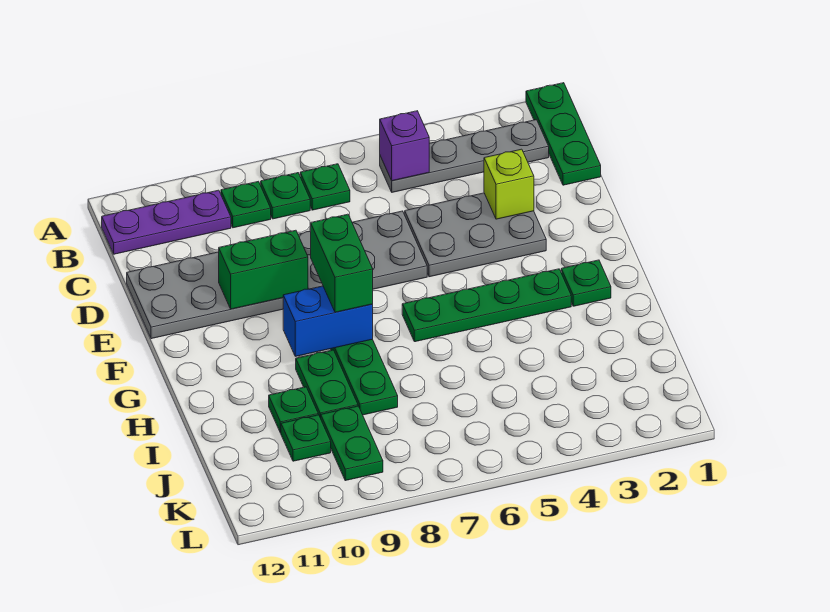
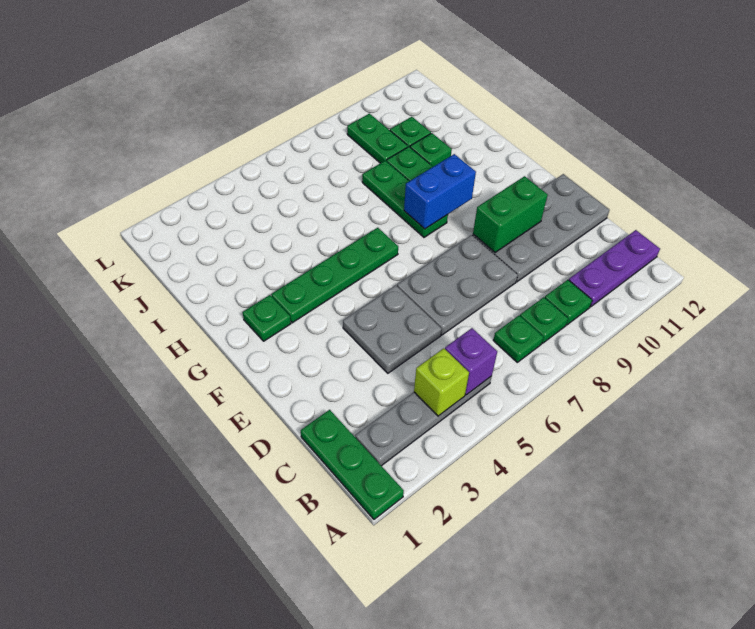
grey plate D3:E5 level 1 -> grey plate D4:E5 level 1
lime brick D3 level 2 -> lime brick B4 level 2
green brick F8:G8 level 3 -> none

